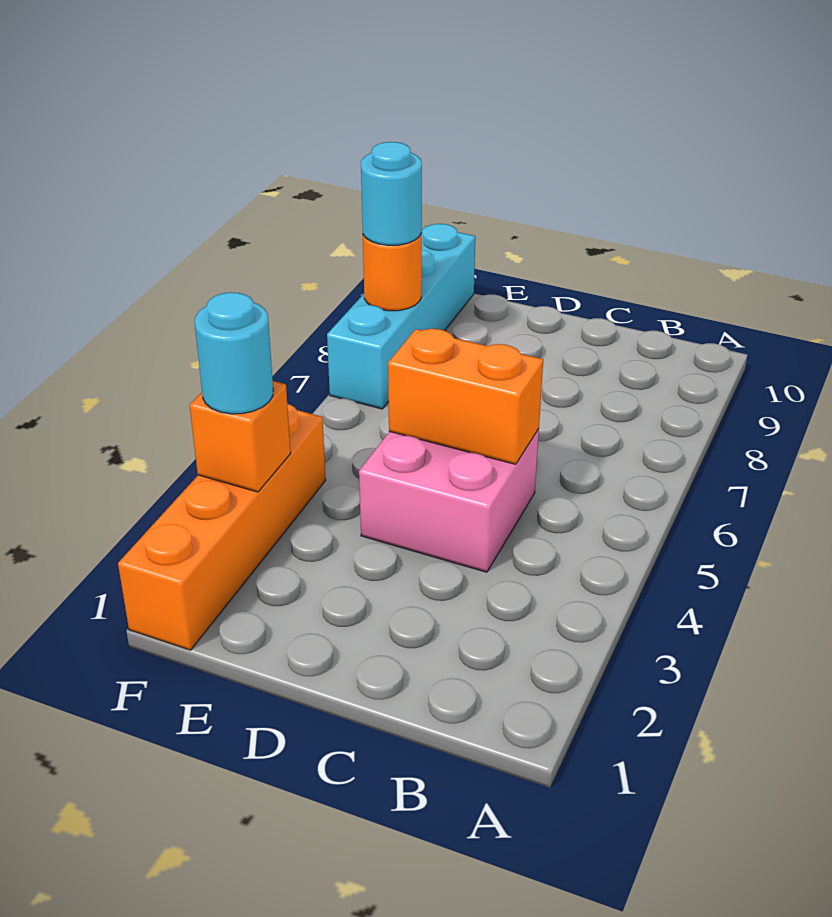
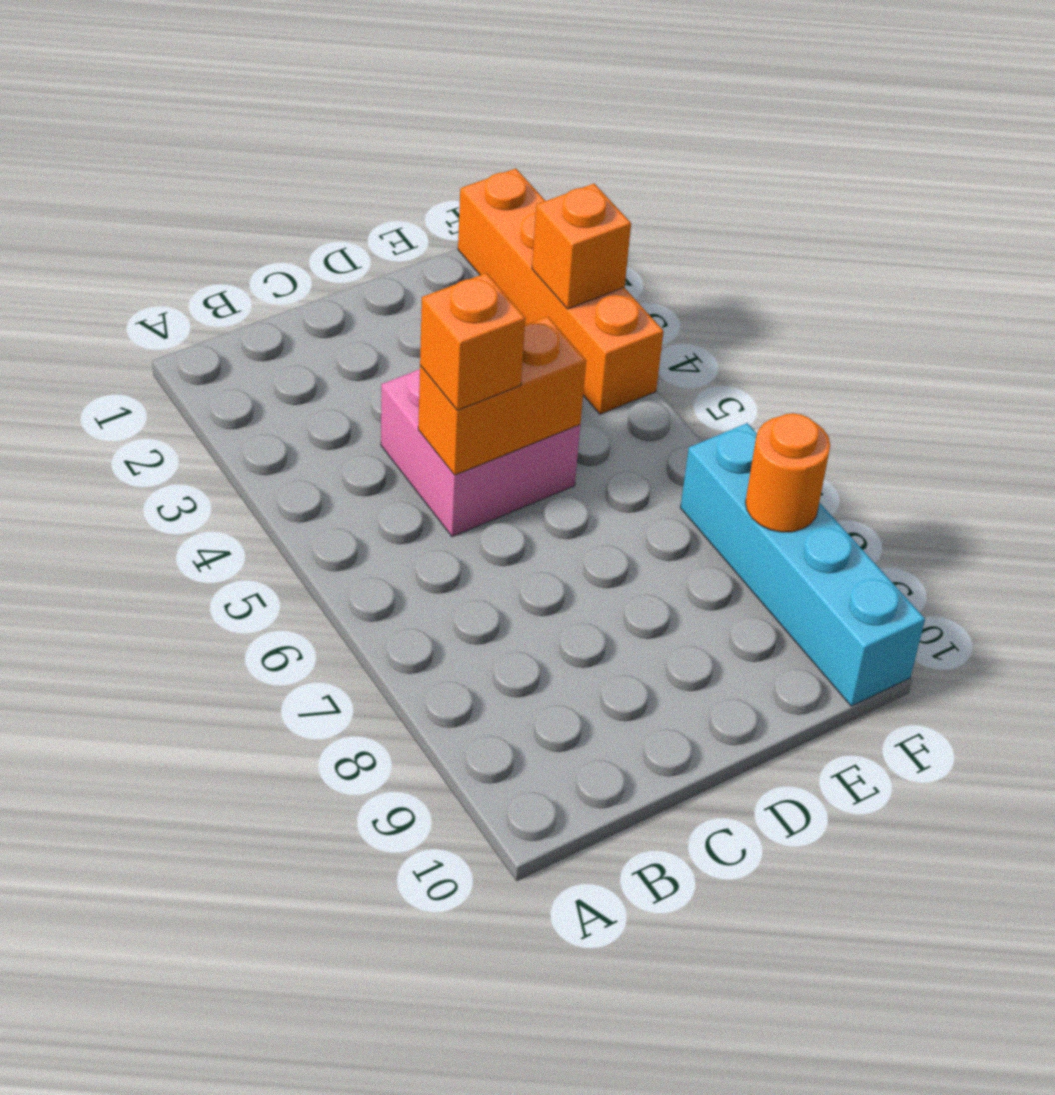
none -> orange brick C5 level 3
cyan round brick F3 level 3 -> none
cyan round brick F8 level 3 -> none

